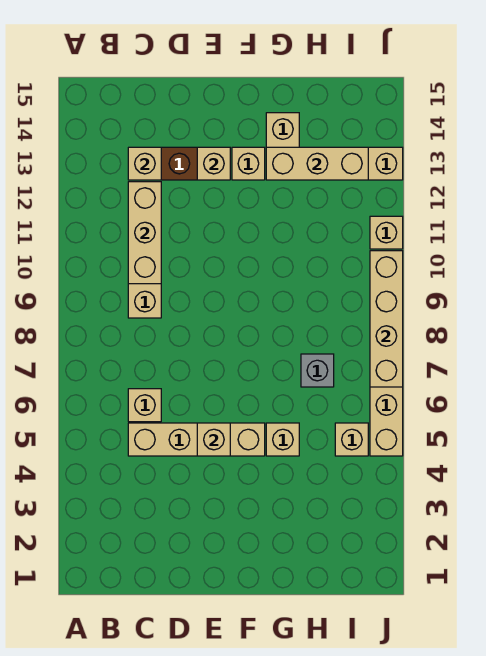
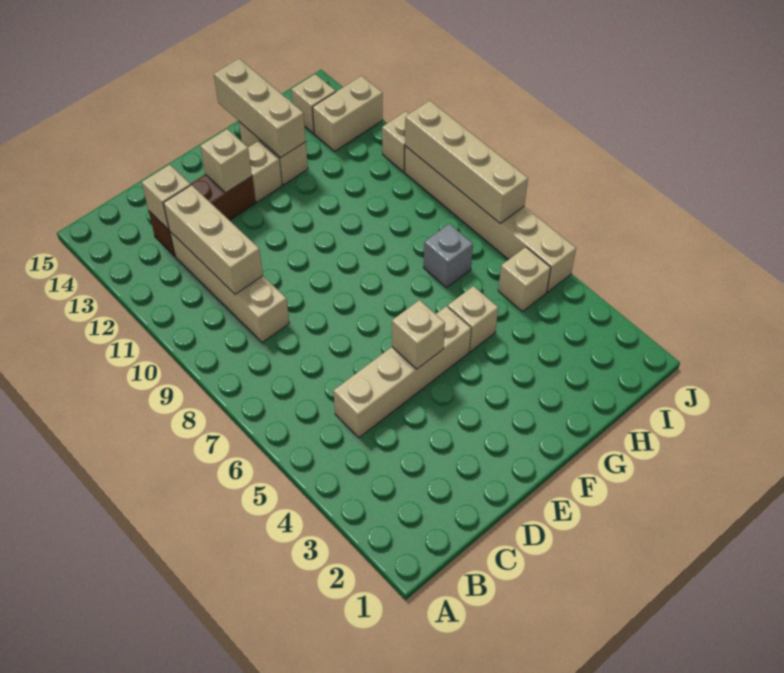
tan brick C6 level 1 -> tan brick I14 level 1
tan brick G13:I13 level 2 -> tan brick G13:G15 level 2

